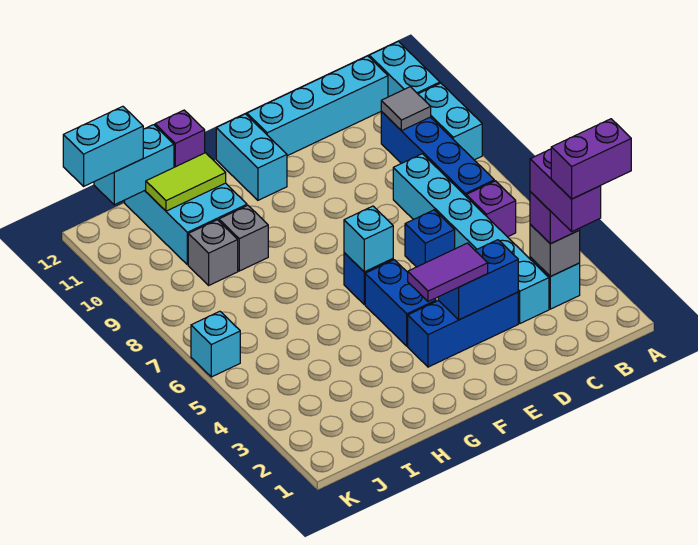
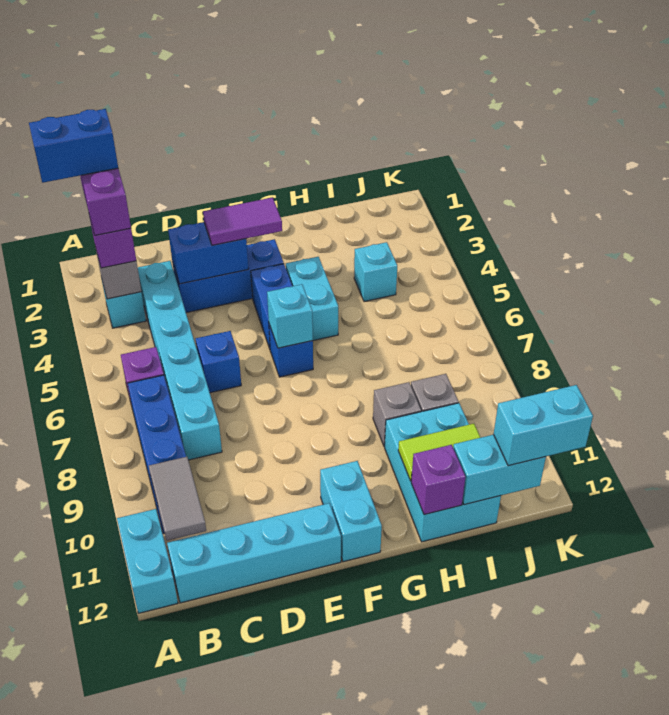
purple brick A2:B2 level 5 -> blue brick A2:B2 level 5
cyan brick A9:A10 level 1 -> cyan brick G4:G5 level 1
grey tile B10 level 2 -> grey tile B10:B11 level 2
cyan brick K6 level 1 -> cyan brick I4 level 1

